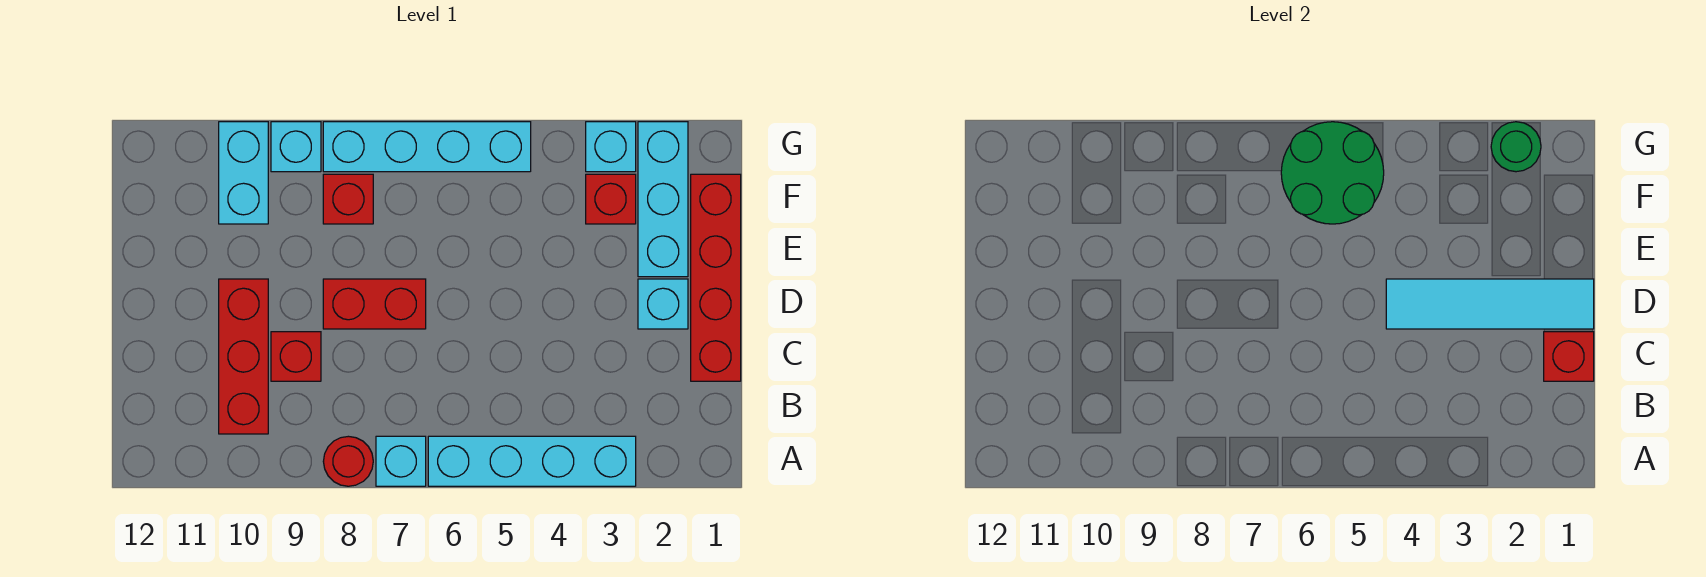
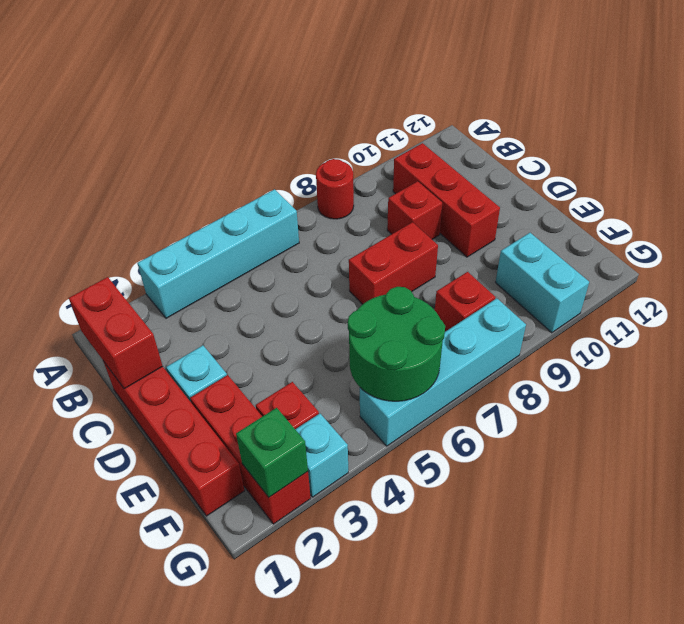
cyan brick A7 level 1 -> none
red brick C1 level 2 -> red brick B1:C1 level 2
cyan tile D1:D4 level 2 -> none
cyan brick E2:G2 level 1 -> red brick E2:G2 level 1
green round brick G2 level 2 -> green brick G2 level 2
cyan brick G9 level 1 -> none

